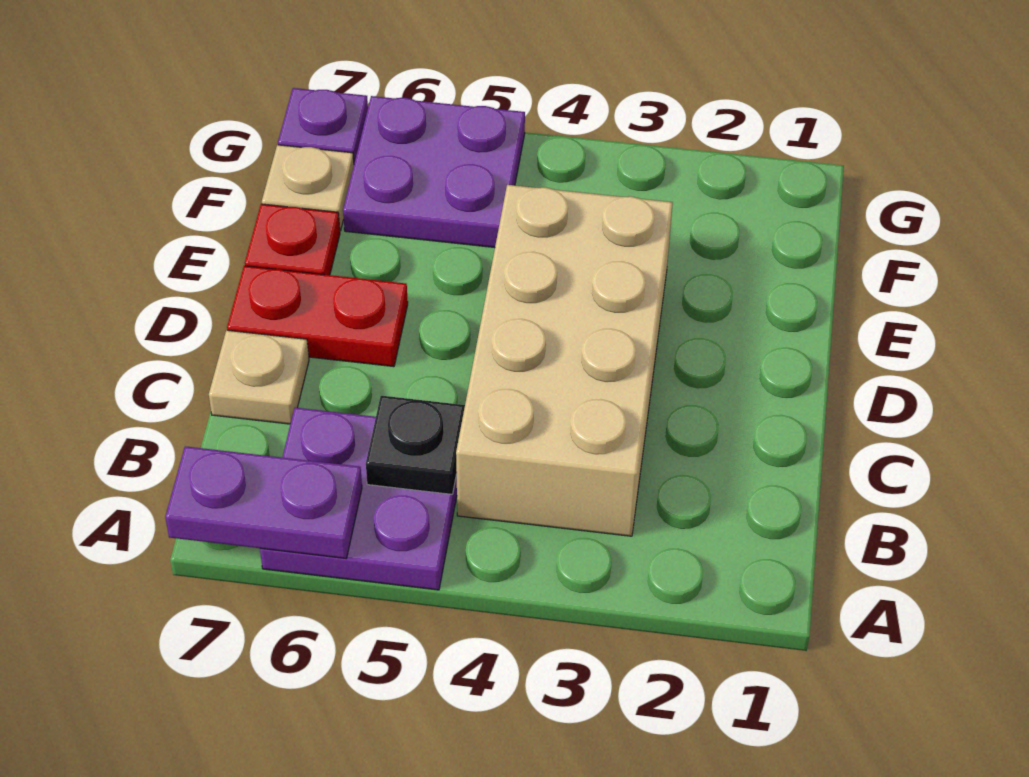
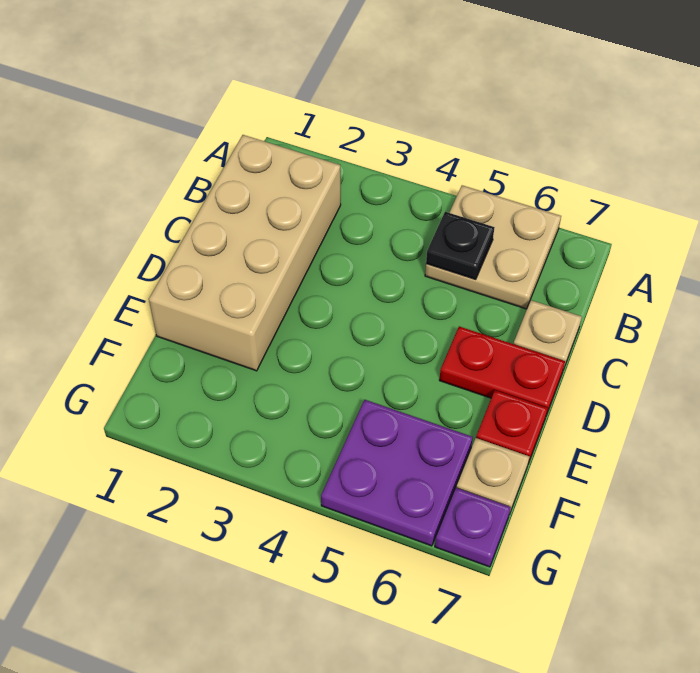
purple plate A5:B6 level 1 -> tan plate A5:B6 level 1
purple plate A6:A7 level 2 -> none
tan brick B3:E4 level 1 -> tan brick B1:E2 level 1

